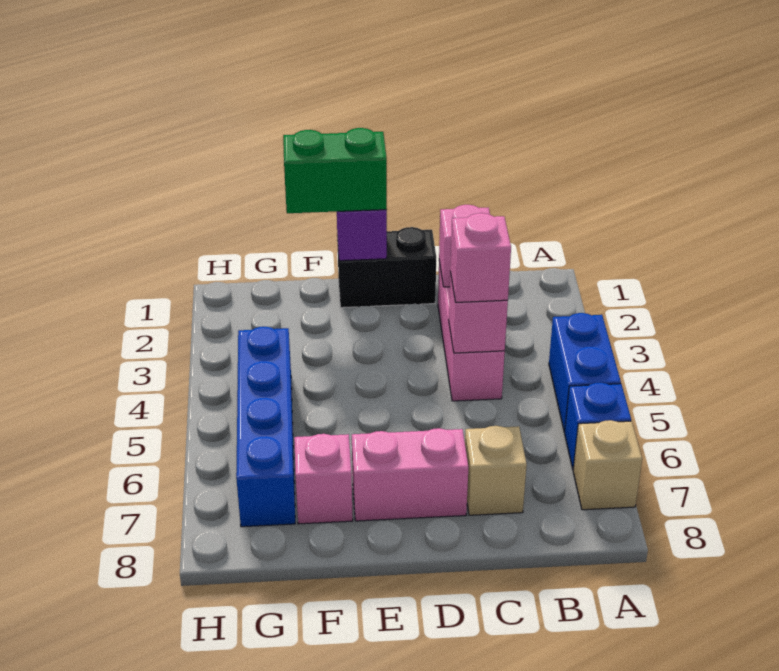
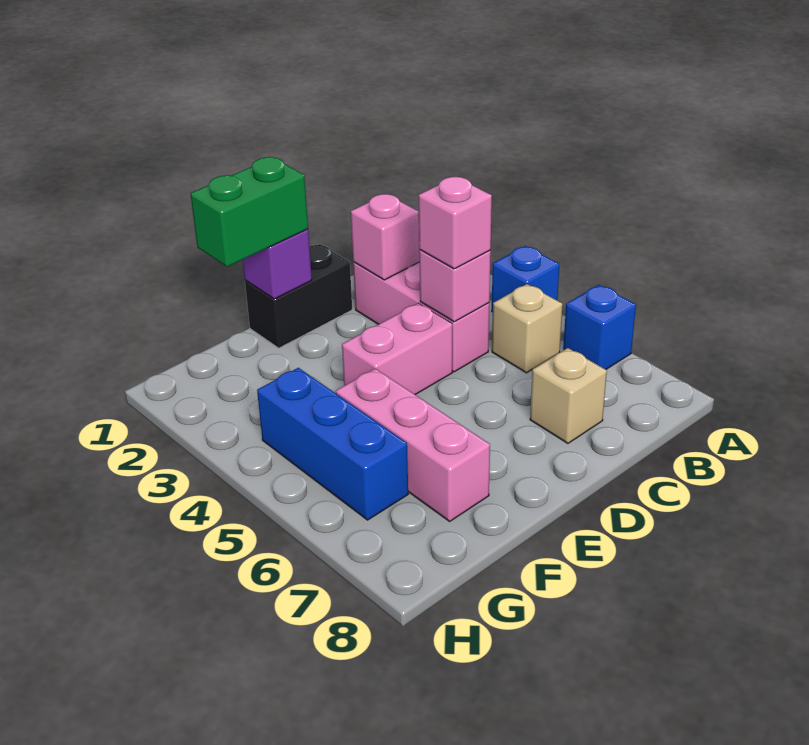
blue brick A4:A5 level 1 -> blue brick A4 level 1
tan brick A7 level 1 -> tan brick B5 level 1
pink brick D7:E7 level 1 -> pink brick D4:E4 level 1
pink brick F7 level 1 -> pink brick F5:F7 level 1
blue brick G4:G7 level 1 -> blue brick G4:G6 level 1

